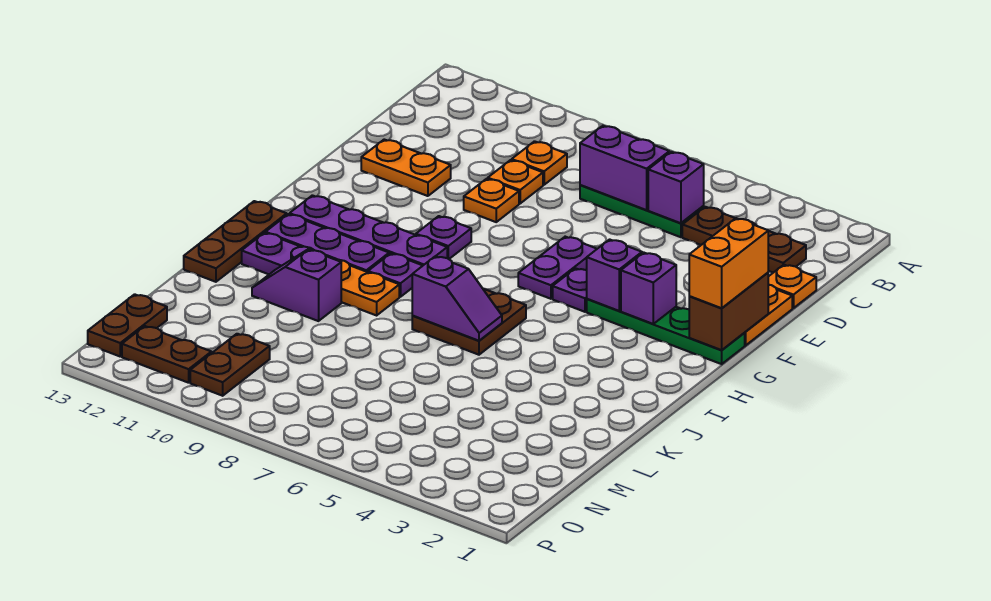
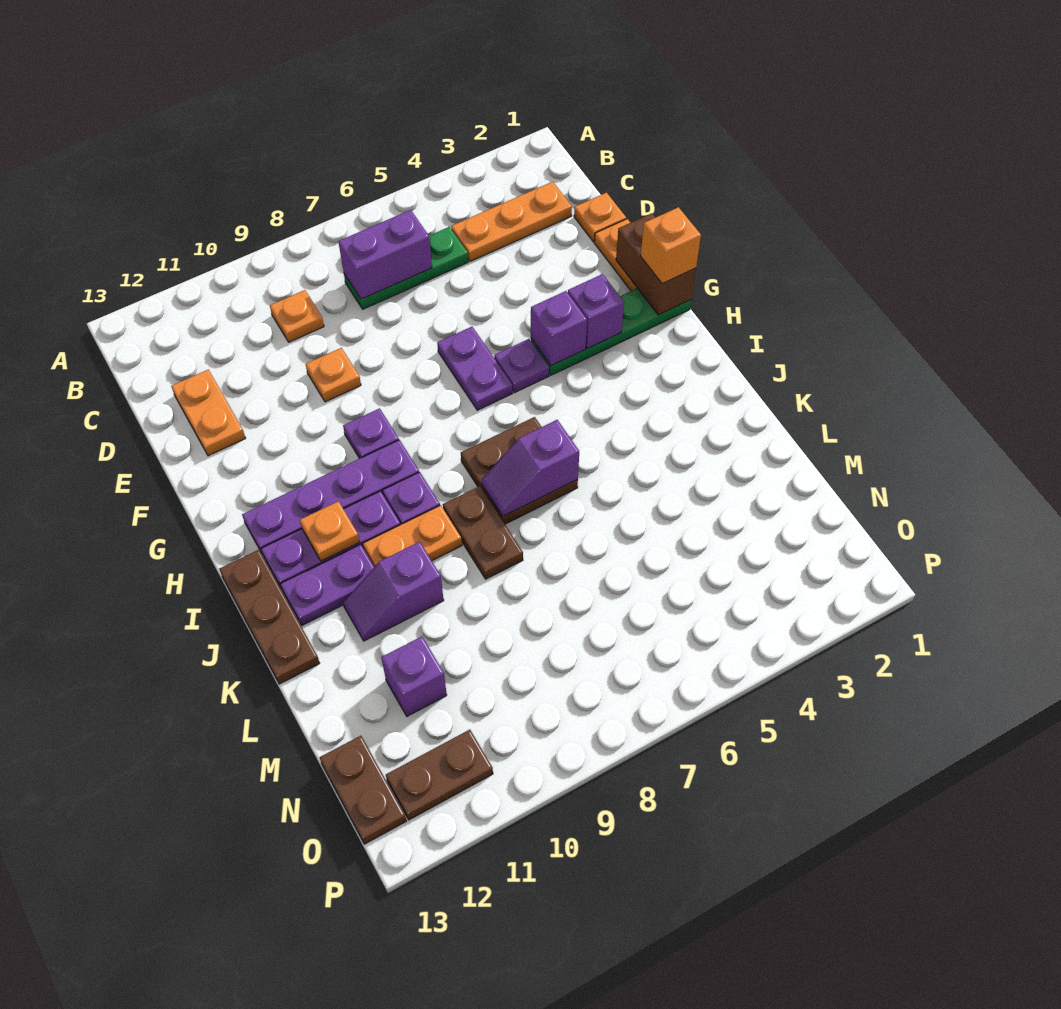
brown plate C2:C4 level 1 -> orange plate C2:C4 level 1
purple brick C5 level 2 -> purple brick M11 level 1
orange plate D9 level 1 -> orange plate I11 level 2
orange plate E11:E12 level 1 -> orange plate D12:E12 level 1
orange brick F1:G1 level 3 -> orange brick G1 level 3
purple slope J6:J7 level 2 top 7 -> purple slope J6:J7 level 2 top 6
brown plate N10:O10 level 1 -> brown plate J8:K8 level 1

